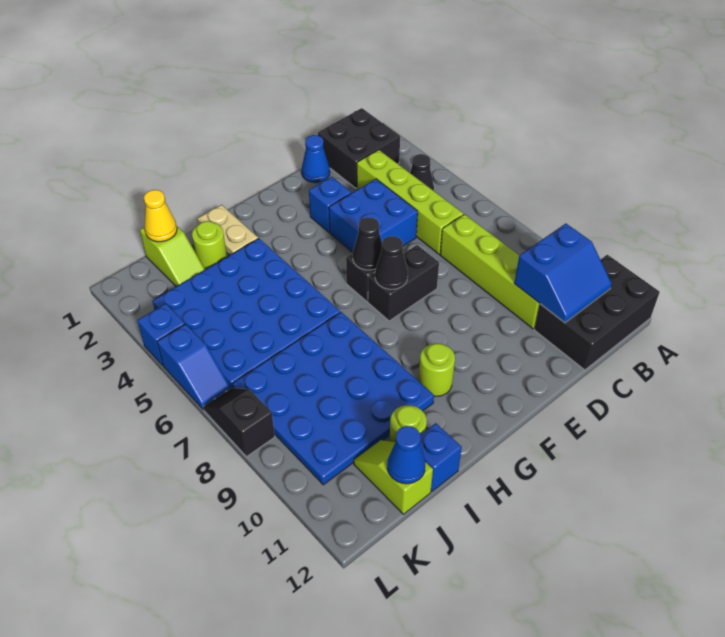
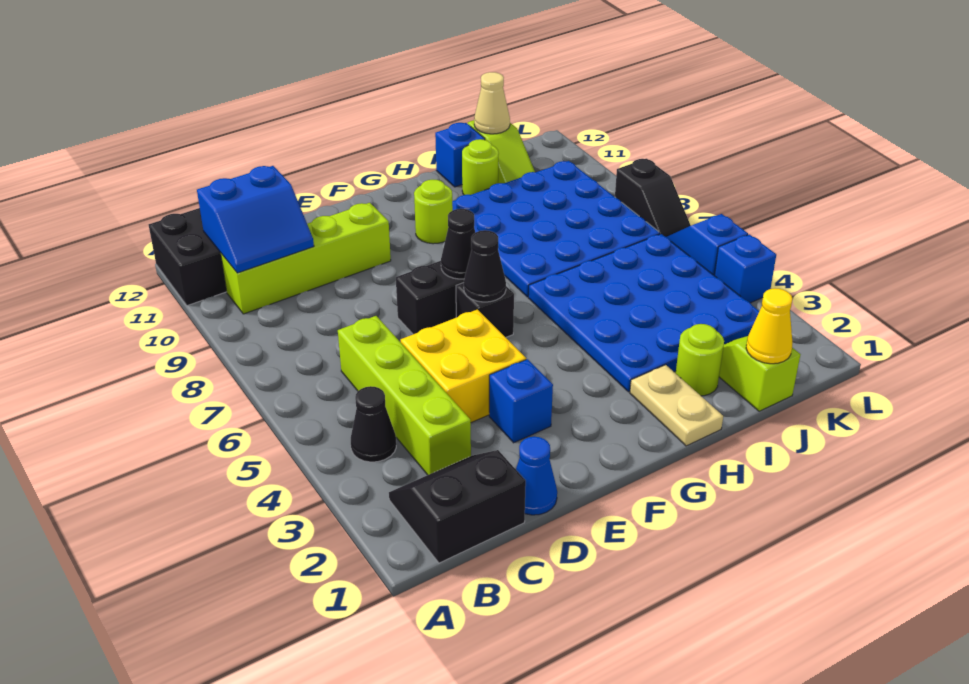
black brick B1:C2 level 1 -> black slope B1:C2 level 1 top 1
blue slope B10:C11 level 2 top 10 -> blue slope B10:C11 level 2 top 11
lime brick C7:C10 level 1 -> lime brick B10:E10 level 1
blue brick D4:E5 level 1 -> yellow brick D4:E5 level 1
blue cone J12 level 2 -> tan cone J12 level 2

